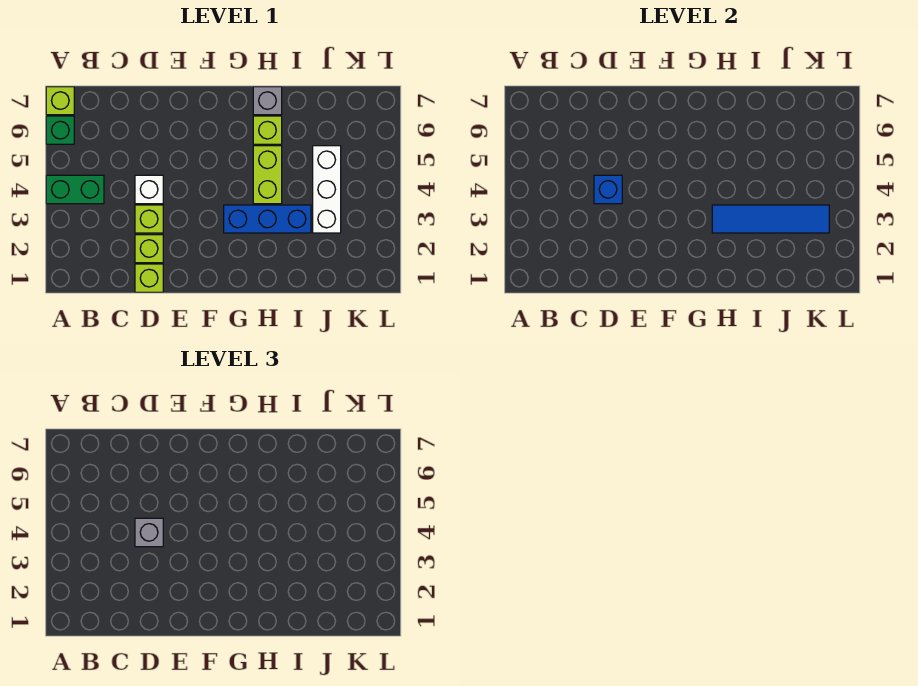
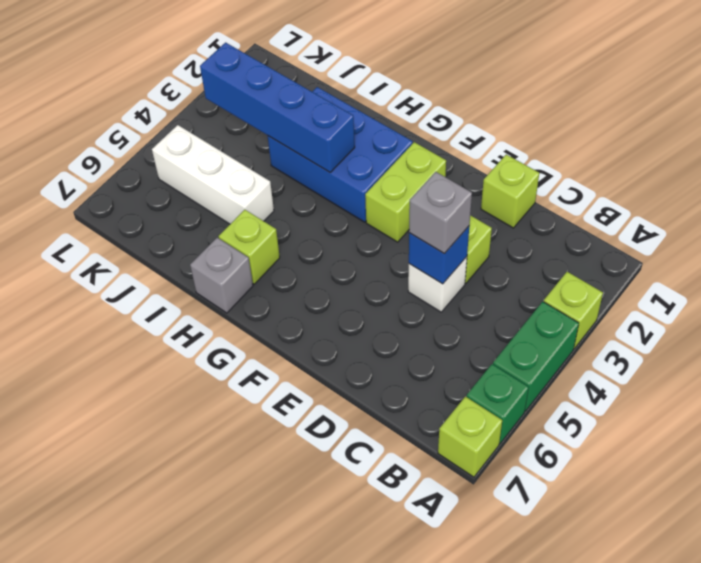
green brick A4:B4 level 1 -> green brick A4:A5 level 1
lime brick D2 level 1 -> lime brick A3 level 1
blue brick G3:I3 level 1 -> blue brick G2:I3 level 1
blue tile H3:K3 level 2 -> blue brick H3:K3 level 2
lime brick H4:H5 level 1 -> lime brick F2:F3 level 1
white brick J3:J5 level 1 -> white brick I5:K5 level 1

